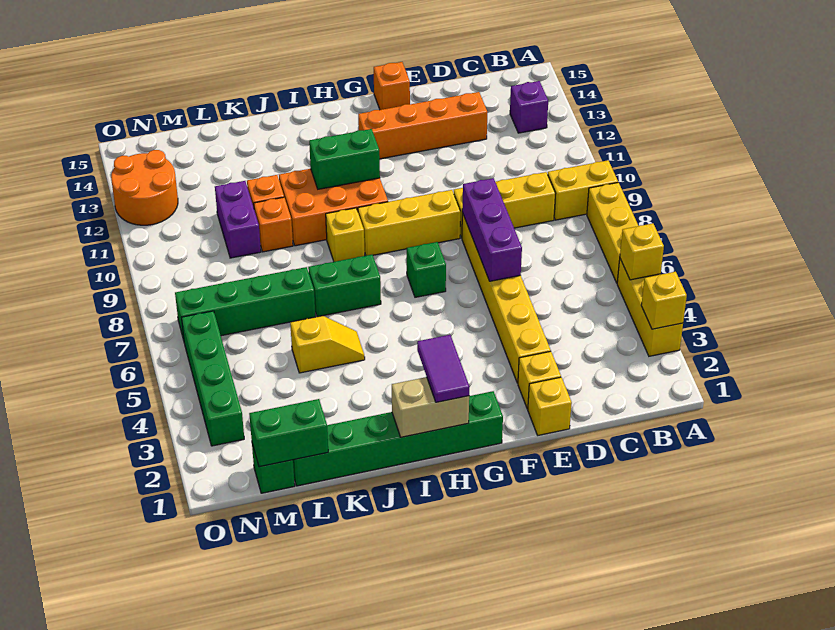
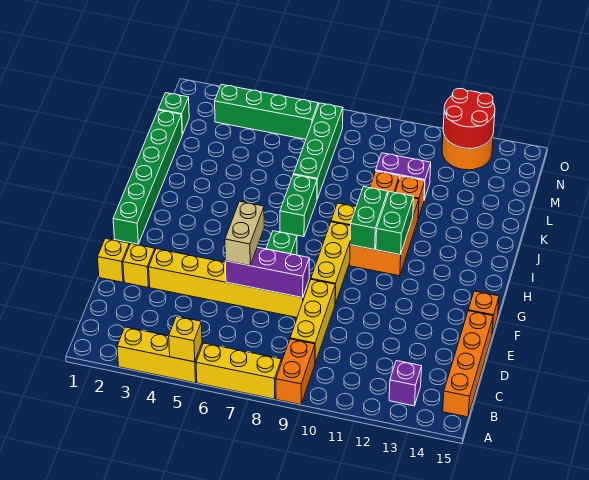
yellow brick A3 level 2 -> none
yellow brick A9:B9 level 1 -> orange brick A9:B9 level 1
orange brick D13:G13 level 1 -> orange brick B15:E15 level 1
tan brick H1:I1 level 2 -> tan brick E6:F6 level 3
purple tile H1:H2 level 3 -> none
yellow slope J5:K5 level 1 top K -> none
green brick L1:M1 level 2 -> green brick H10:I10 level 2
none -> red round brick N12:O13 level 2

